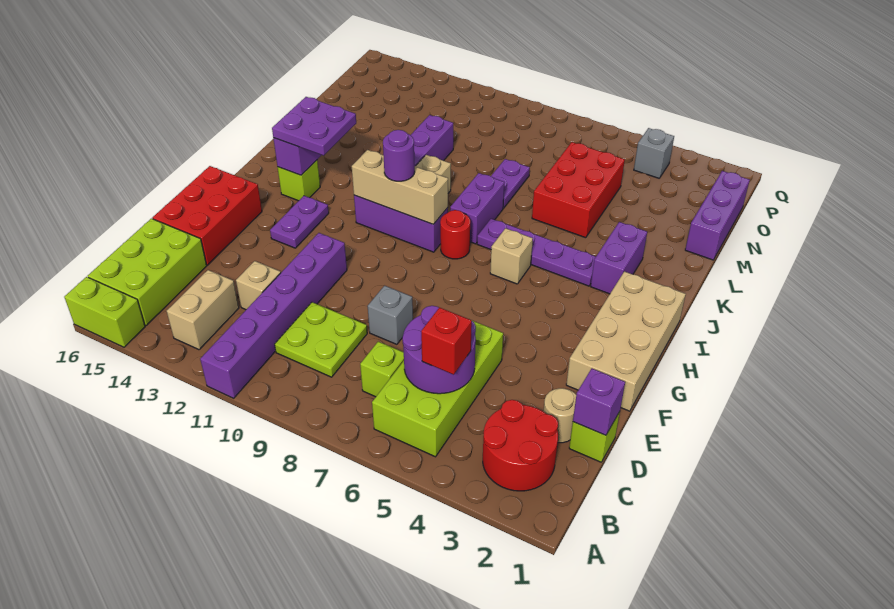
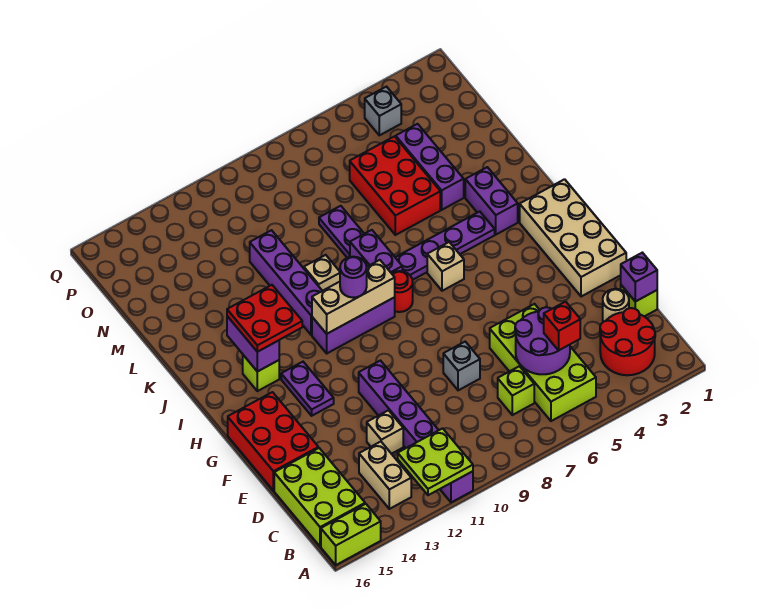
lime plate C9:D10 level 1 -> lime plate A11:B12 level 2
purple plate I13:J14 level 3 -> red plate I13:J14 level 3
purple brick M1:O1 level 1 -> purple brick L4:N4 level 1

